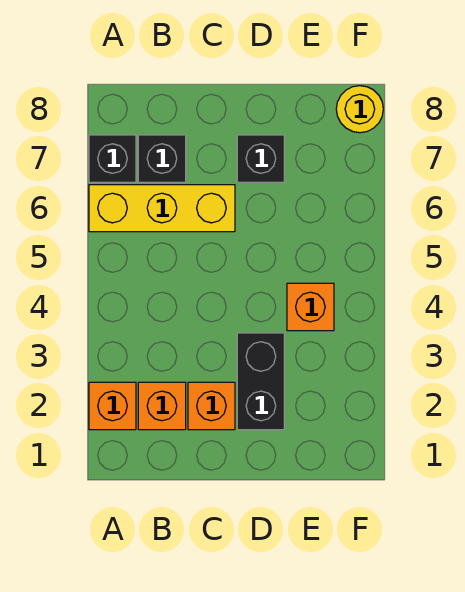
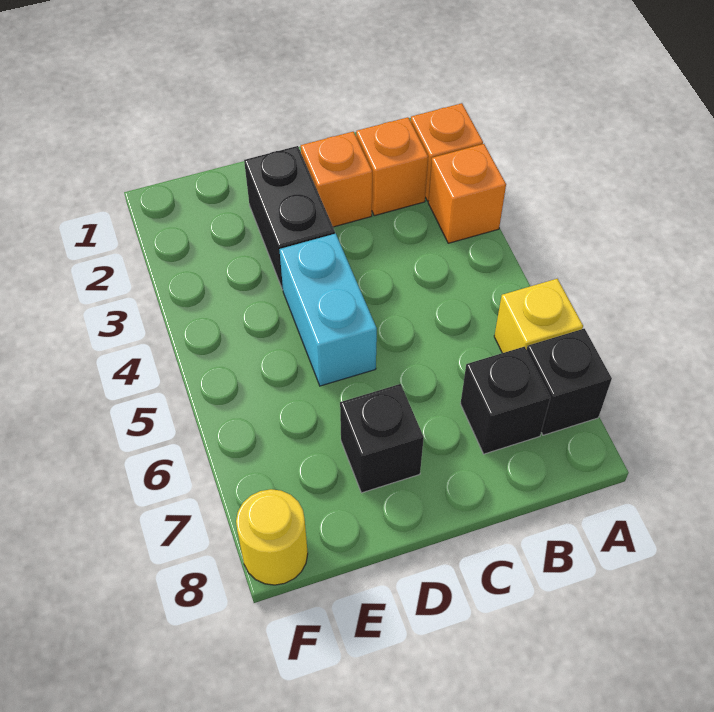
yellow brick A6:C6 level 1 -> yellow brick A6 level 1
none -> cyan brick D4:D5 level 1
orange brick E4 level 1 -> orange brick A3 level 1

